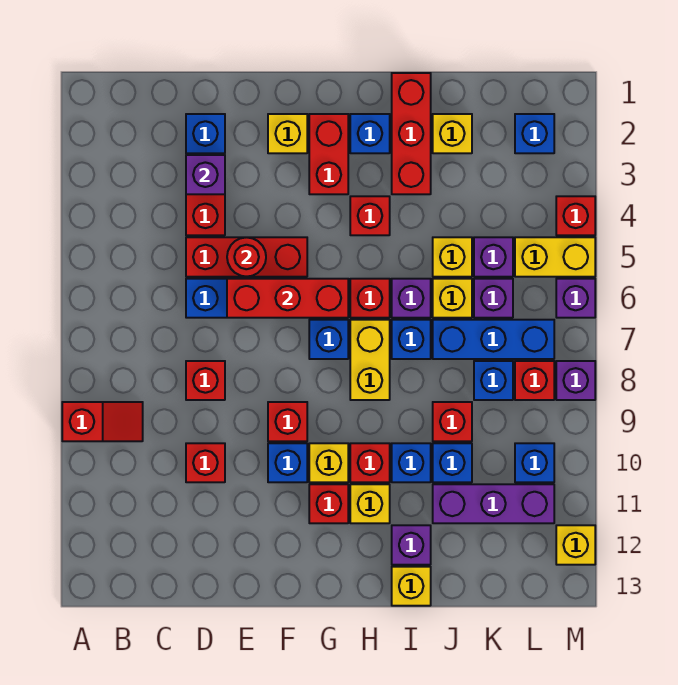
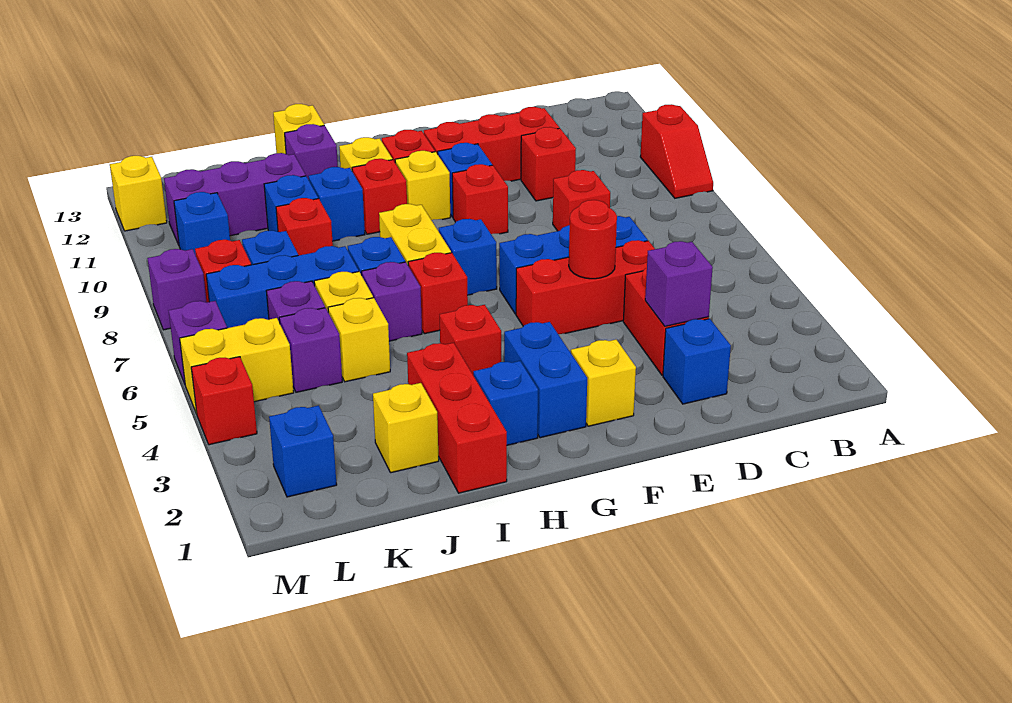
red slope A9:B9 level 1 top A -> red slope A9:A10 level 1 top 10
red brick E6:G6 level 2 -> red brick D11:F11 level 1
red brick G2:G3 level 1 -> blue brick G2:G3 level 1

